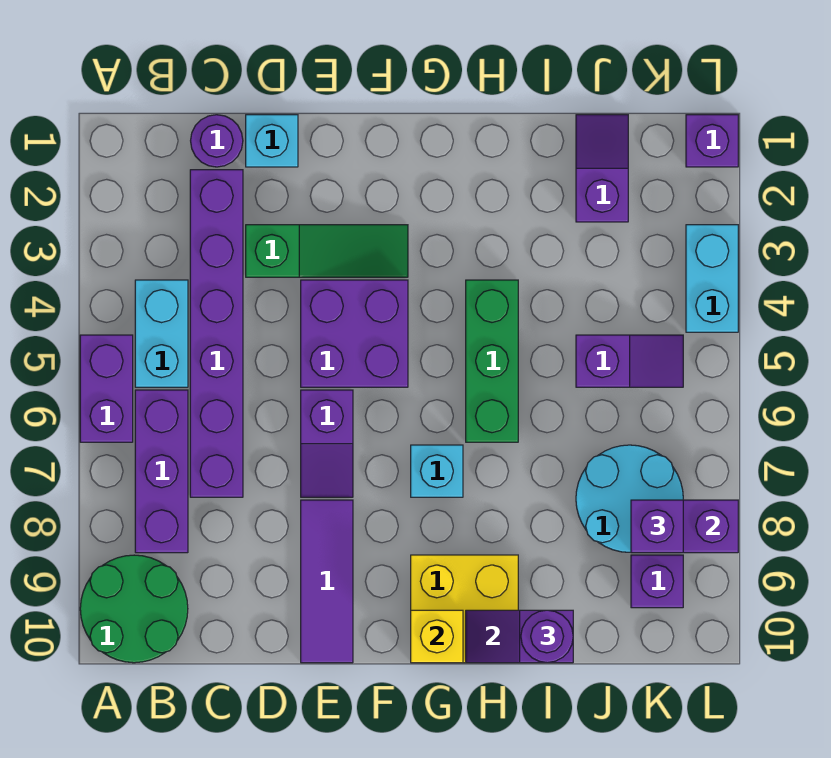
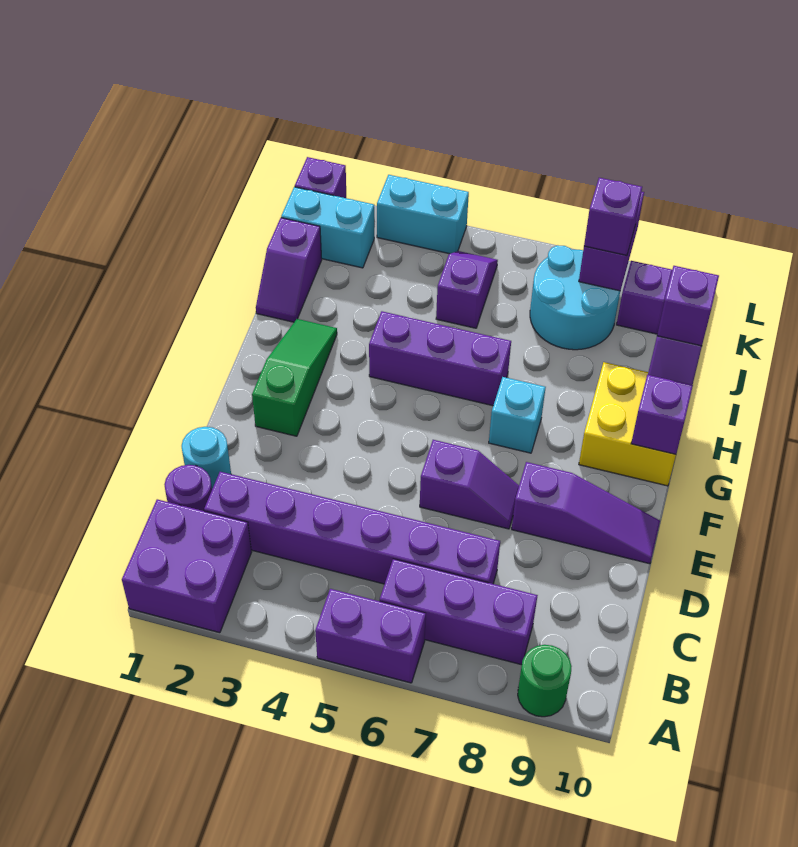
green round brick A9:B10 level 1 -> green round brick A9 level 1
cyan brick B4:B5 level 1 -> cyan brick K1:K2 level 1
cyan brick D1 level 1 -> cyan round brick D1 level 1
green slope D3:F3 level 1 top D -> green slope F2:H2 level 1 top F
purple brick E4:F5 level 1 -> purple brick A1:B2 level 1
purple tile E8:E10 level 1 -> purple slope E8:E10 level 1 top 8
yellow brick G10 level 2 -> purple brick G10 level 2
green brick H4:H6 level 1 -> purple brick H4:H6 level 1
purple round brick I10 level 3 -> purple brick I10 level 3
purple slope J1:J2 level 1 top 2 -> purple slope I1:J1 level 1 top J

